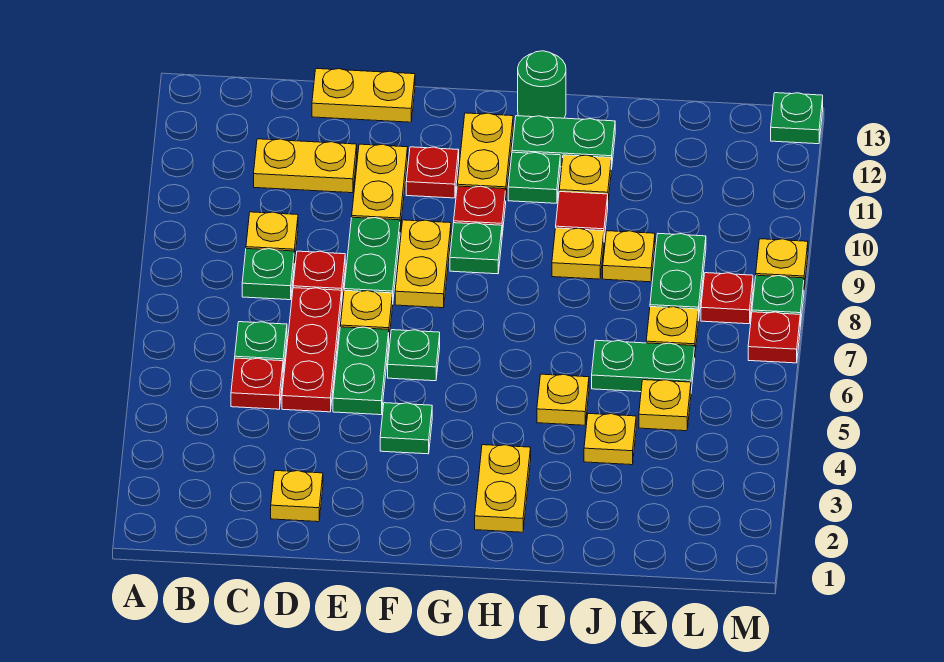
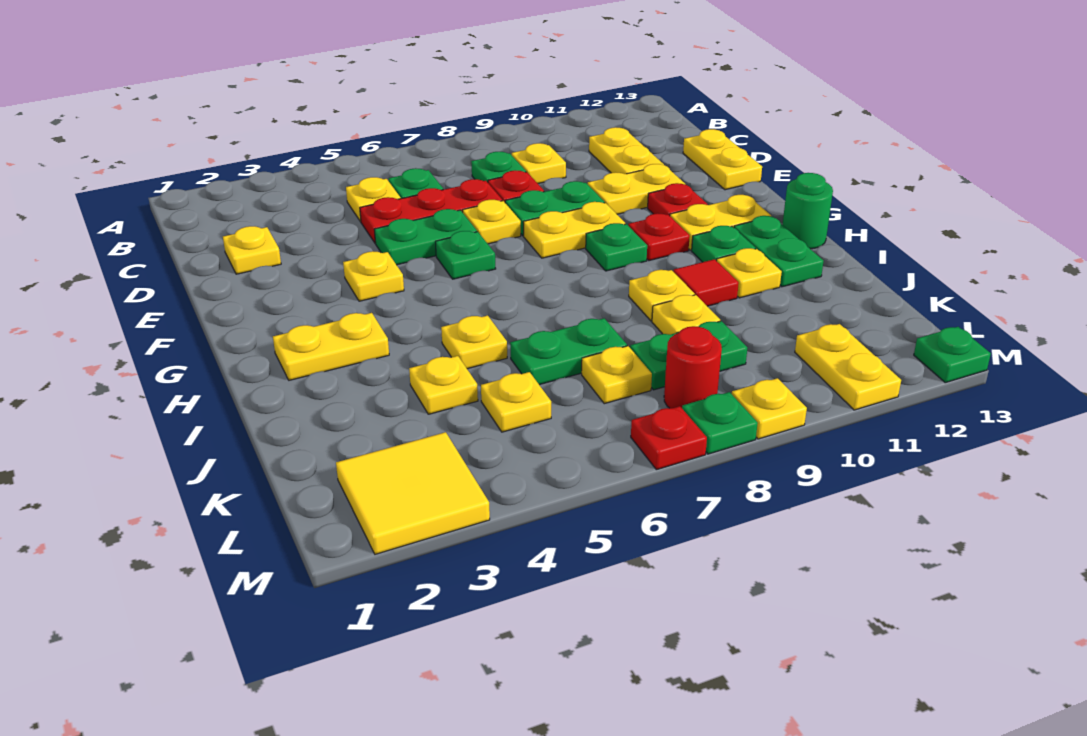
red plate C5 level 1 -> yellow plate C5 level 1
green plate F4 level 1 -> yellow plate F4 level 1
green plate J6:K6 level 1 -> green plate J6:J7 level 1
none -> yellow tile L2:M3 level 1
red plate L8 level 1 -> red round brick L8 level 1
none -> yellow plate L11:M11 level 1

